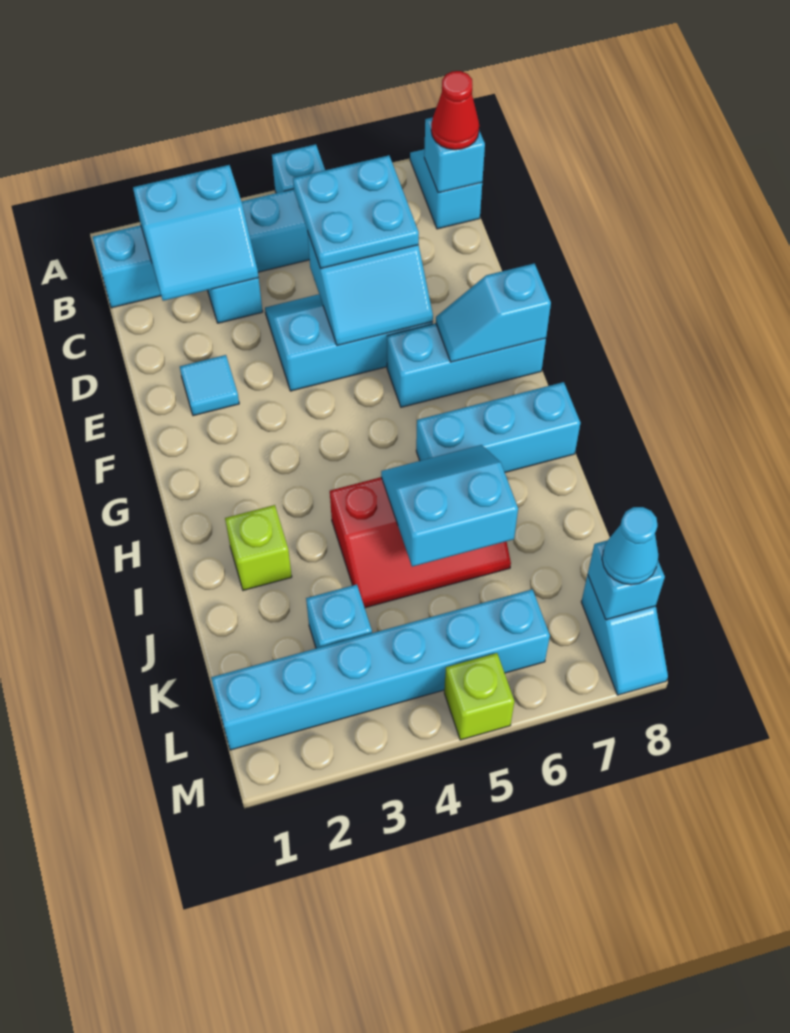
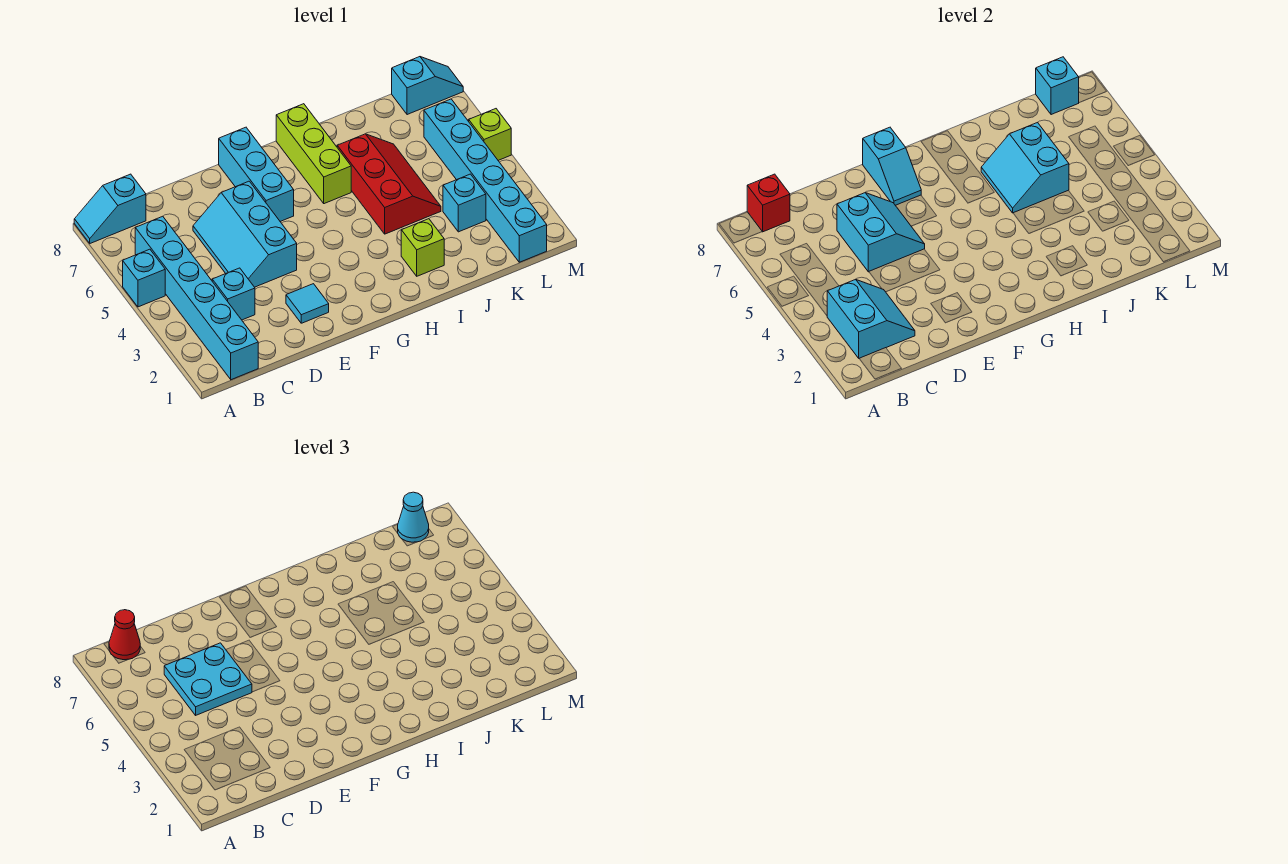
cyan brick B8 level 2 -> red brick B8 level 2
cyan brick H6:H8 level 1 -> lime brick H6:H8 level 1

